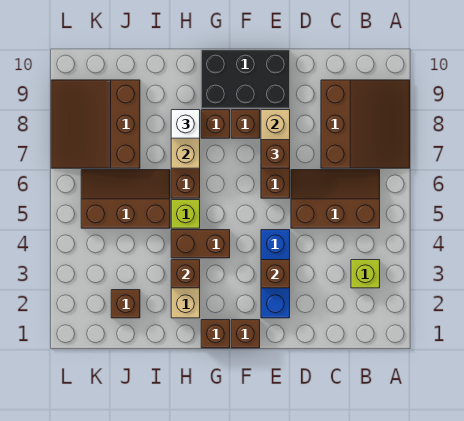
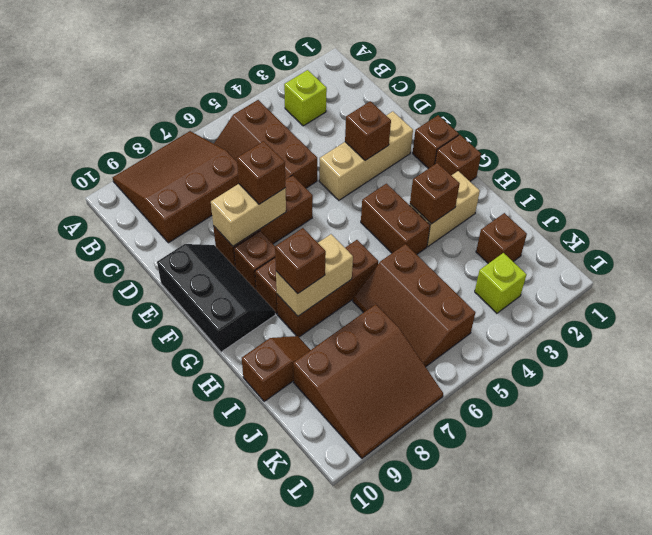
blue brick E2:E4 level 1 -> tan brick E2:E4 level 1
black brick E9:G10 level 1 -> black slope E9:G10 level 1 top 10
lime brick H5 level 1 -> lime brick K3 level 1
white brick H8 level 3 -> brown brick H8 level 3
none -> brown slope I9:I10 level 1 top 10

